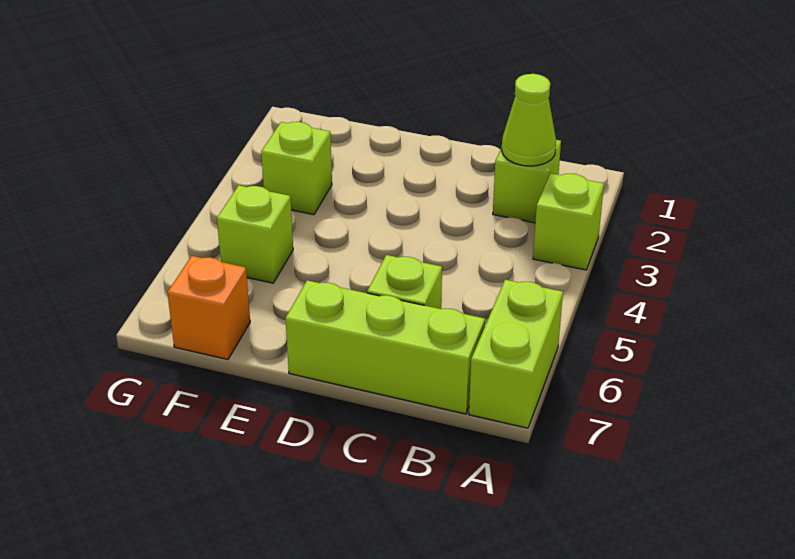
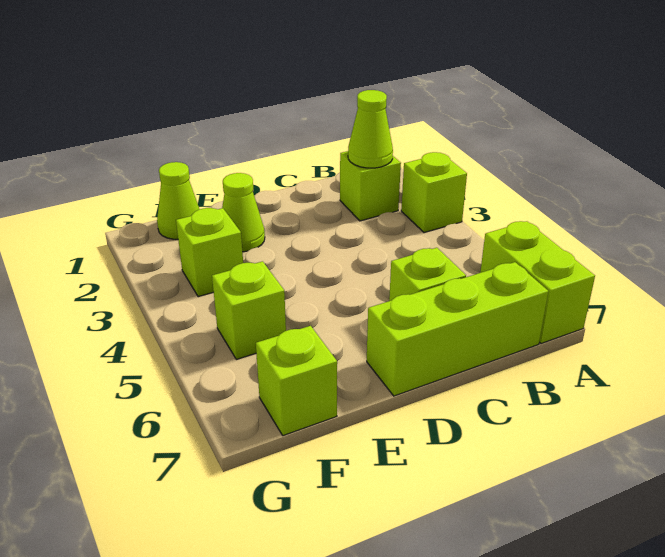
none -> lime cone E2 level 1
none -> lime cone F1 level 1
orange brick F7 level 1 -> lime brick F7 level 1

